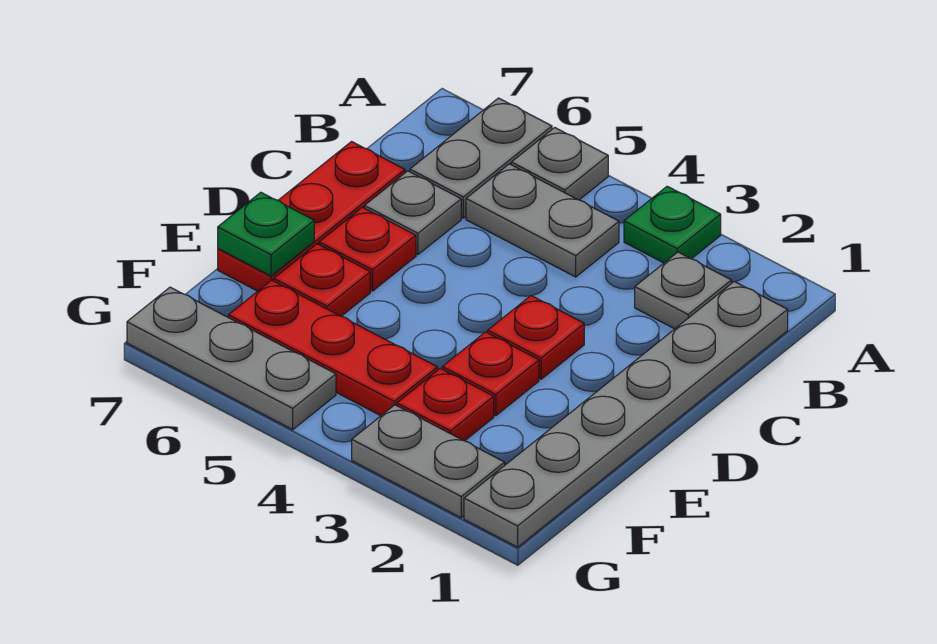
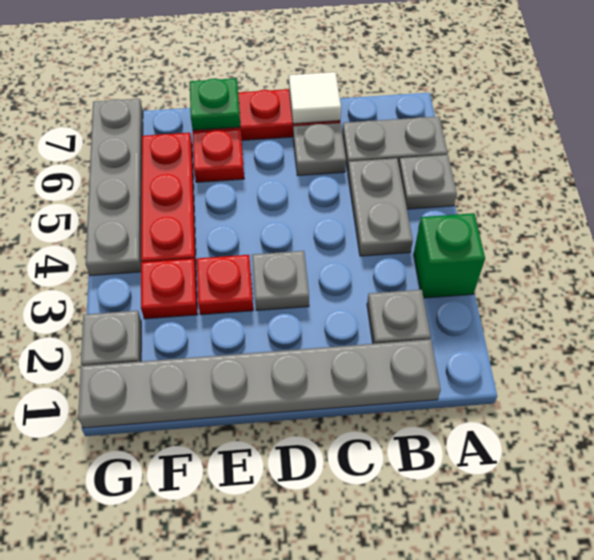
green plate A3 level 1 -> green brick A3 level 1
none -> white tile C7 level 2
red plate D3 level 1 -> grey plate D3 level 1
red plate D6 level 1 -> none
grey plate G2:G3 level 1 -> grey plate G2 level 1
grey plate G5:G7 level 1 -> grey plate G4:G7 level 1

